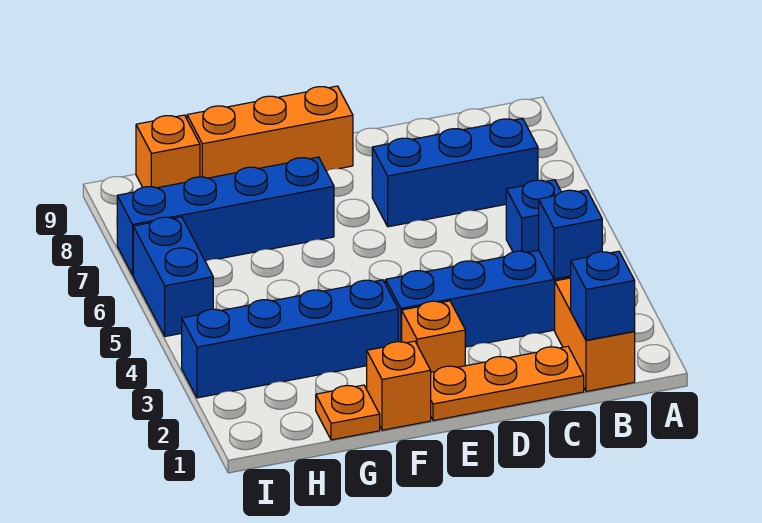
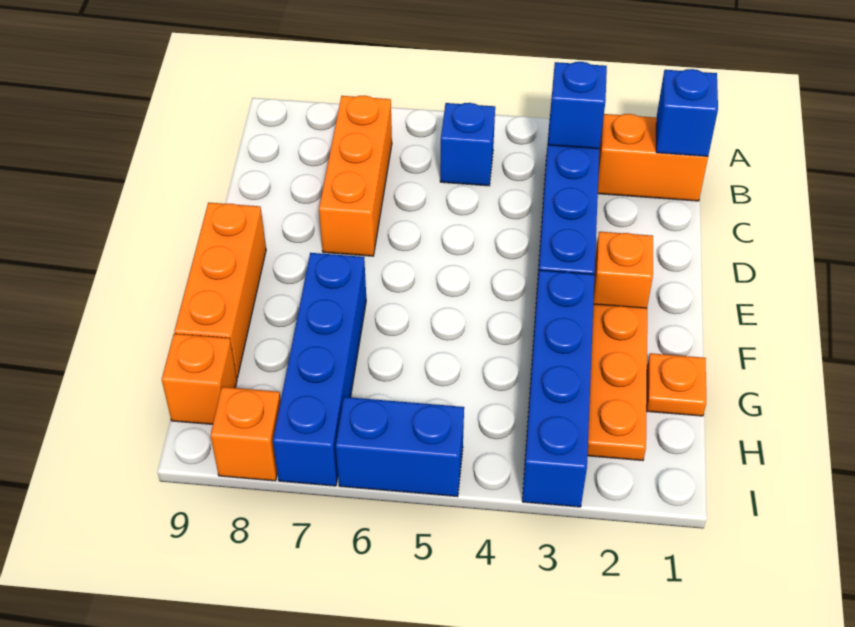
blue brick B7:D7 level 1 -> orange brick B7:D7 level 1
orange plate C1:E1 level 1 -> orange plate F2:H2 level 1
orange brick F1 level 1 -> orange brick I8 level 1

